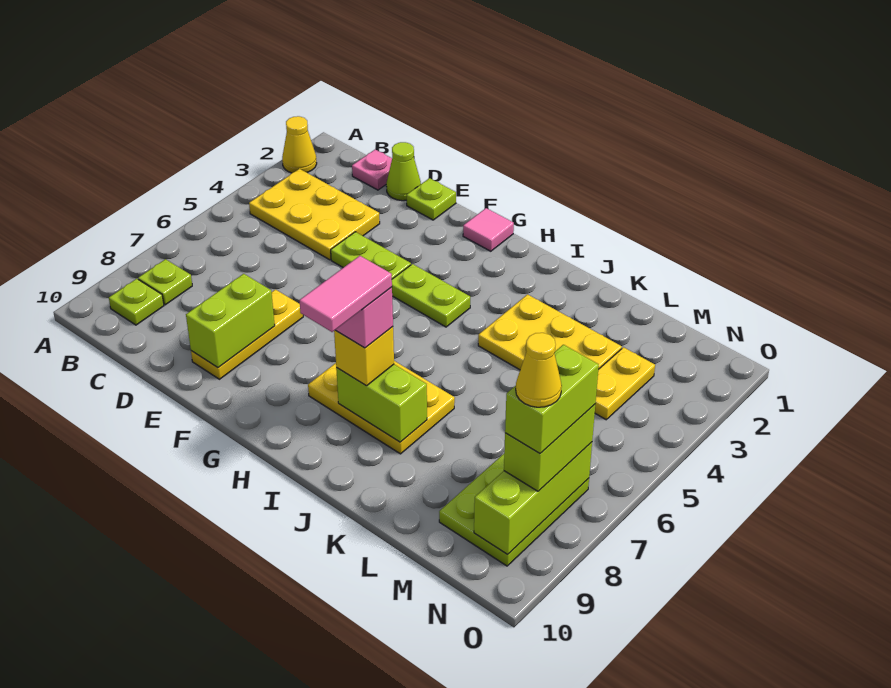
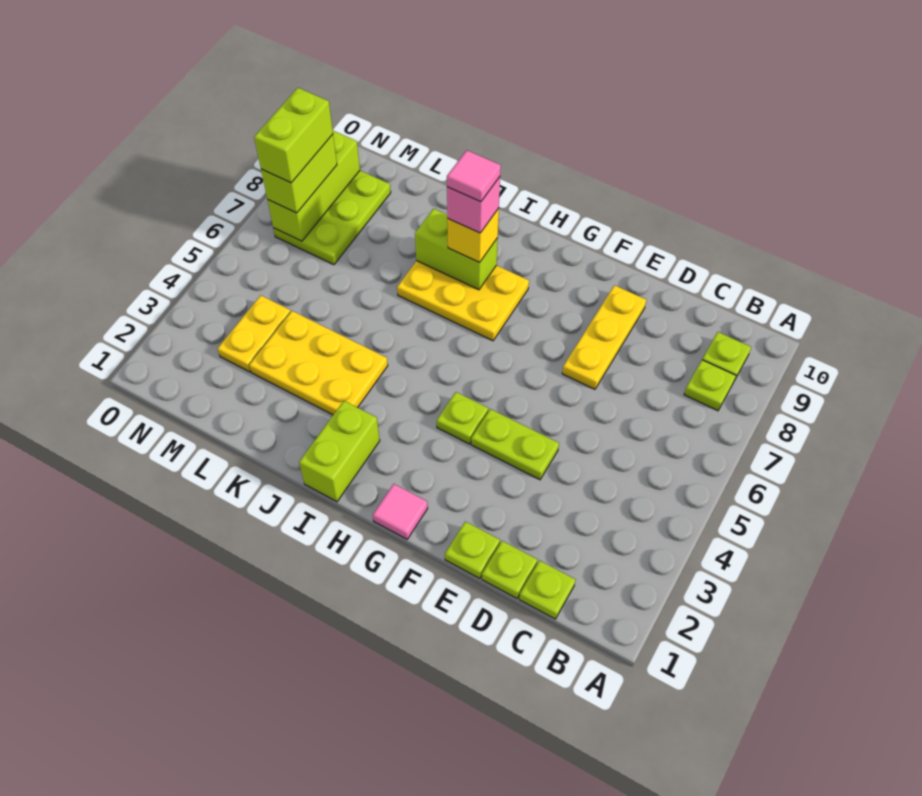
yellow cone A2 level 1 -> none
yellow plate B3:D4 level 1 -> none
pink plate C1 level 1 -> lime plate C1 level 1
lime cone D1 level 1 -> lime plate D1 level 1
lime brick E8:E9 level 2 -> lime brick I1:I2 level 1
lime plate G4:H4 level 1 -> lime plate G4 level 1
pink tile I8:I9 level 5 -> pink tile I8 level 5
yellow cone N8 level 5 -> none

